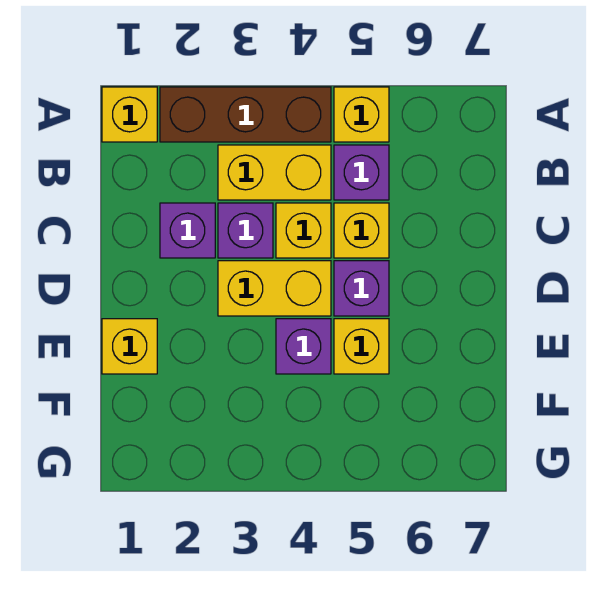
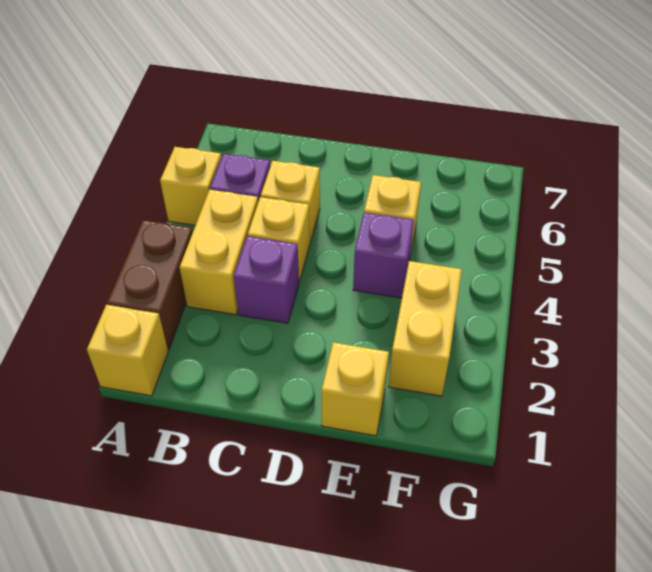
brown brick A2:A4 level 1 -> brown brick A2:A3 level 1
purple brick C2 level 1 -> none
yellow brick D3:D4 level 1 -> yellow brick F2:F3 level 1
purple brick D5 level 1 -> none

